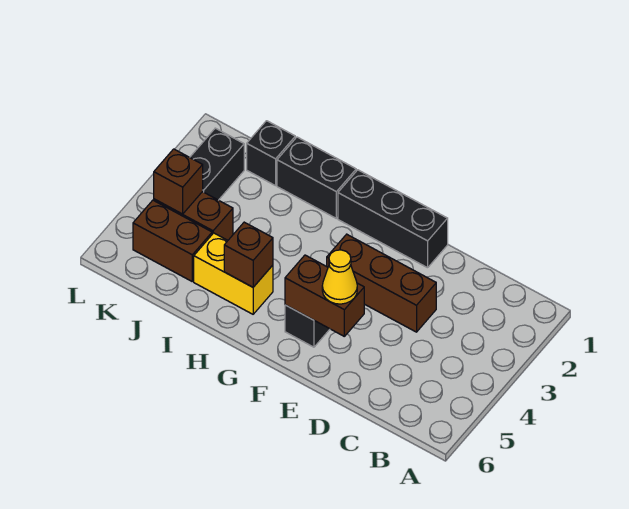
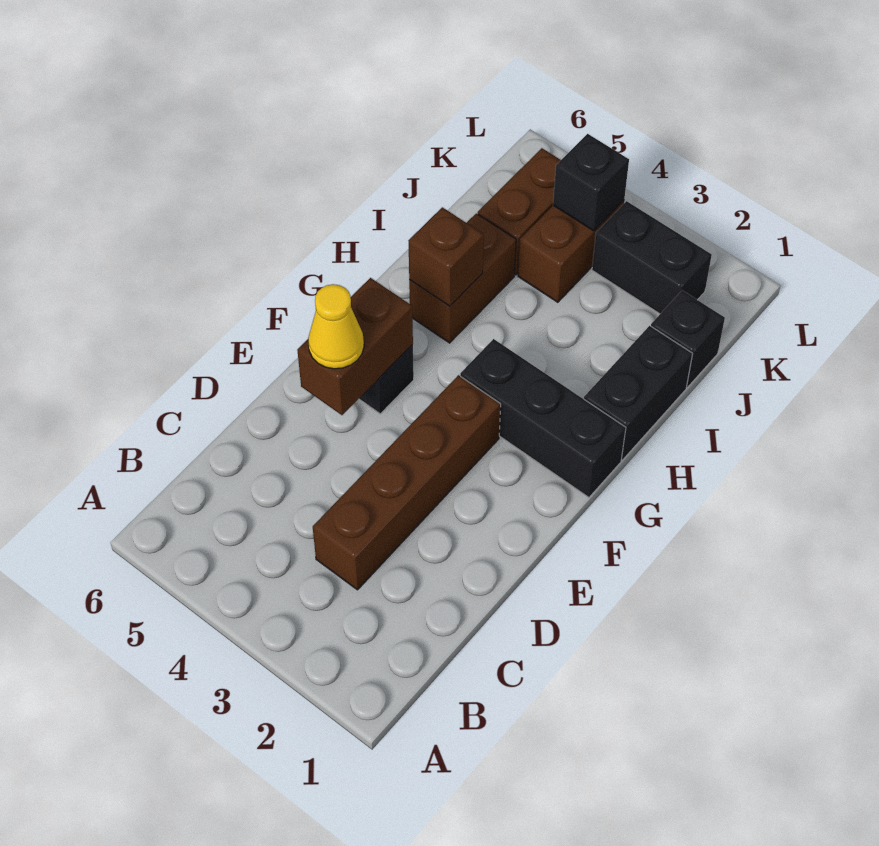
brown brick D3:F3 level 1 -> brown brick C3:F3 level 1
black brick E1:G1 level 1 -> black brick G1:G3 level 1
yellow brick H5:I5 level 1 -> brown brick H5:I5 level 1
brown brick K4 level 2 -> black brick K4 level 2

